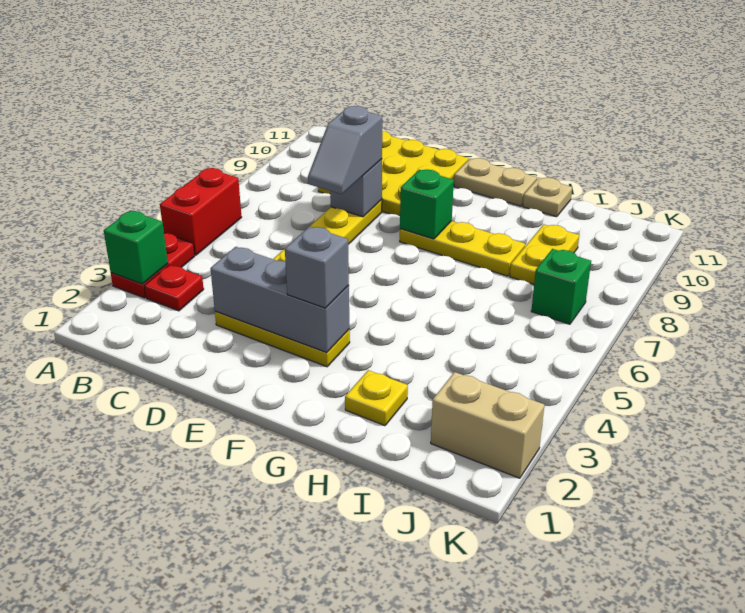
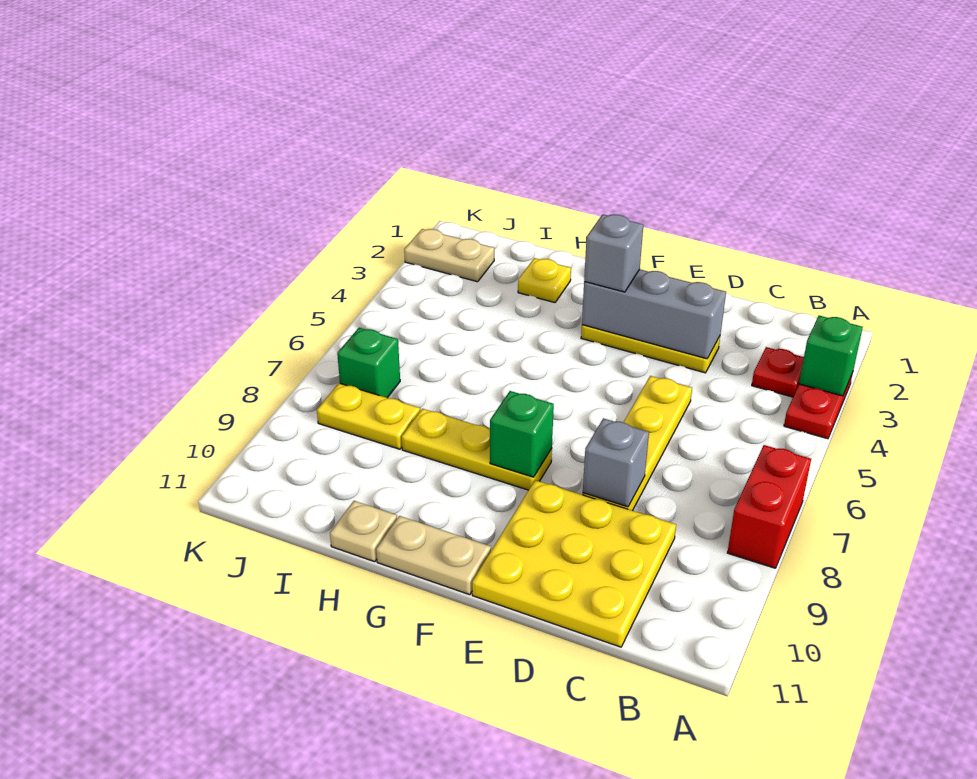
red brick A5:A6 level 1 -> red brick A7:A8 level 1
grey slope D7:D8 level 3 top 8 -> none
yellow plate I8:I9 level 1 -> yellow plate I8:J8 level 1
tan brick J2:K2 level 1 -> tan plate J2:K2 level 1

